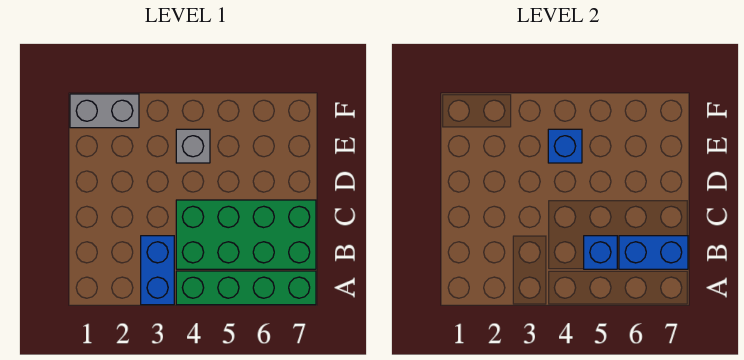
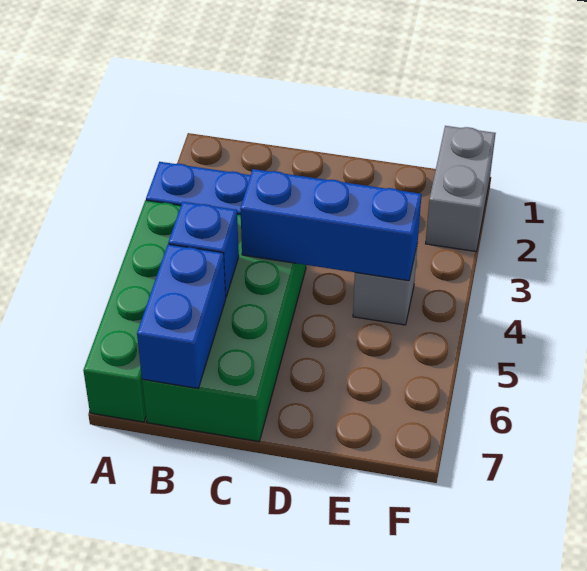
blue brick E4 level 2 -> blue brick C4:E4 level 2

